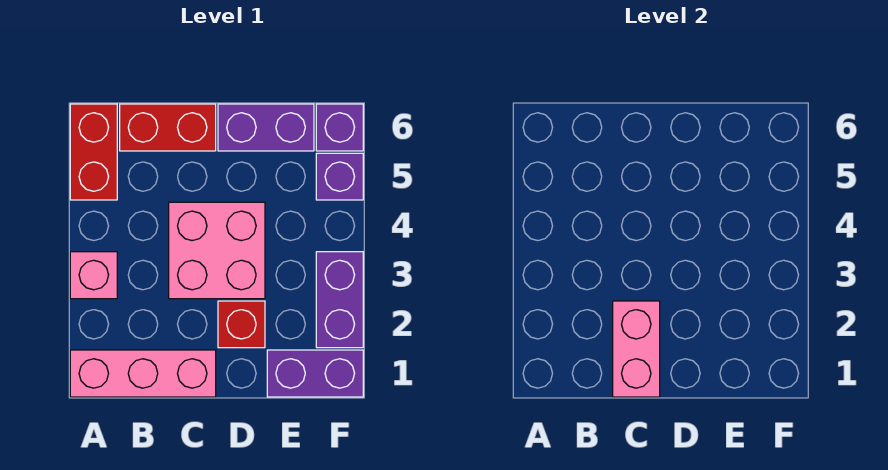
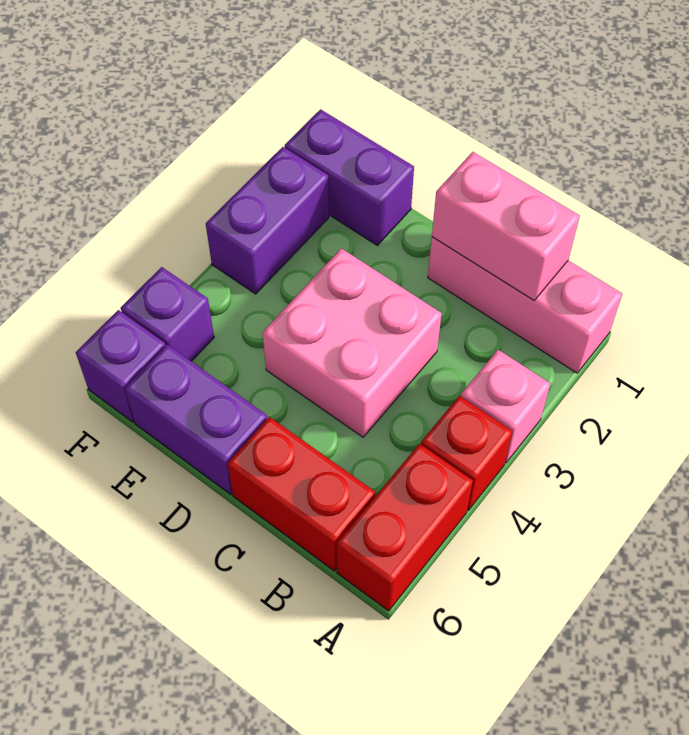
pink brick C1:C2 level 2 -> pink brick B1:C1 level 2
red brick D2 level 1 -> red brick A4 level 1

